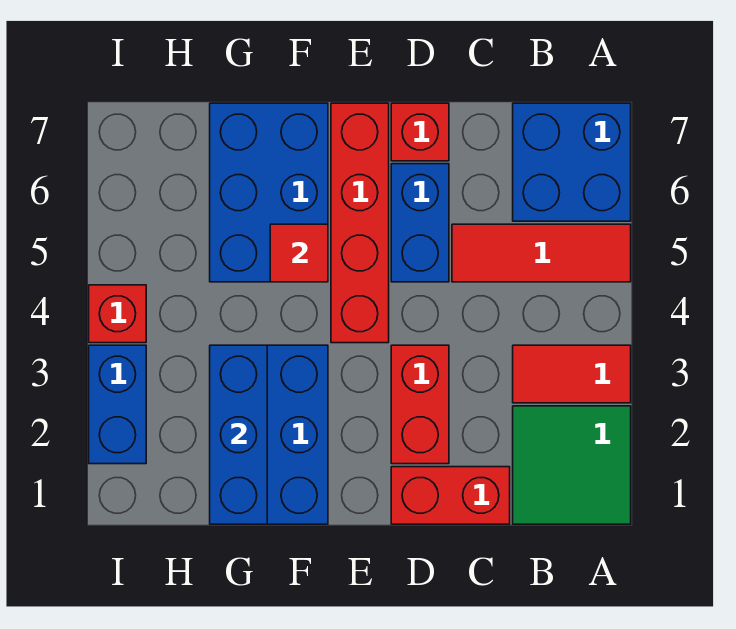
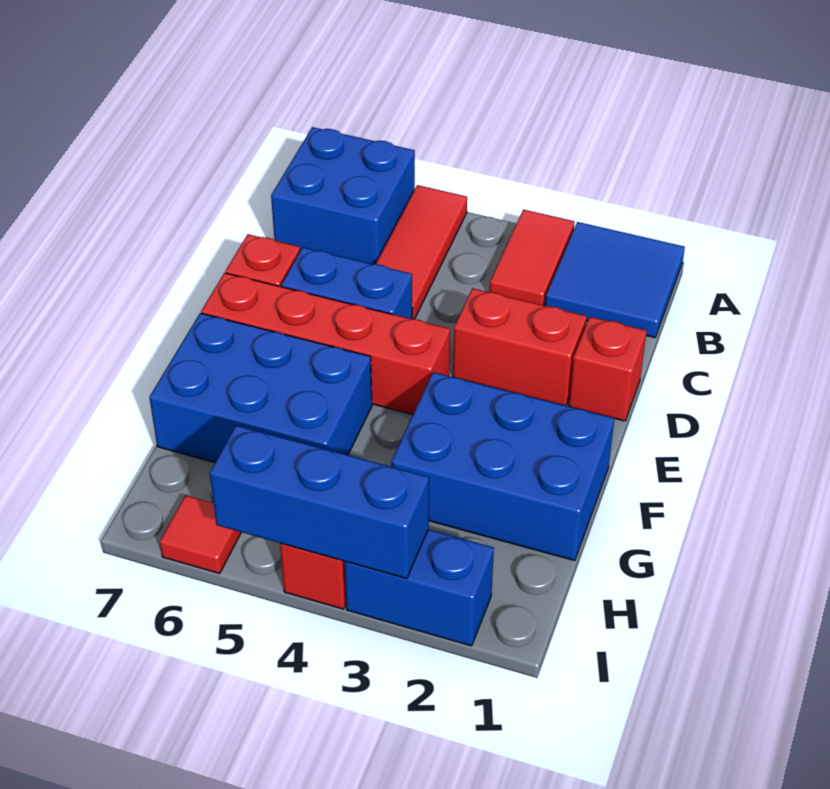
green tile A1:B2 level 1 -> blue tile A1:B2 level 1
red brick C1:D1 level 1 -> red brick D1 level 1
red tile F5 level 2 -> red tile I6 level 1
blue brick G1:G3 level 2 -> blue brick I3:I5 level 2

